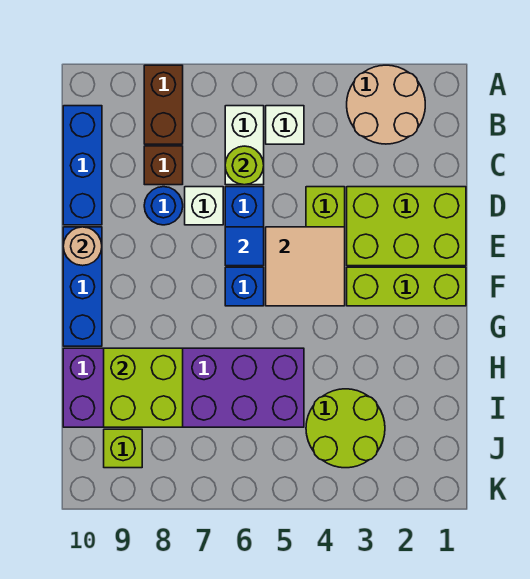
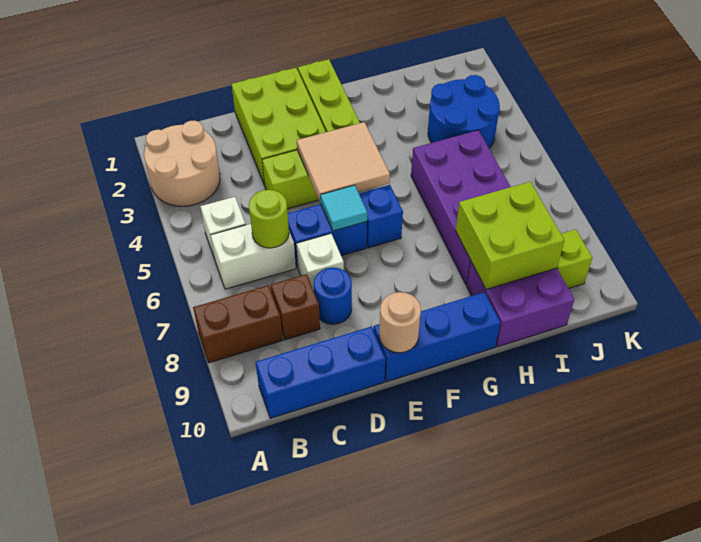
blue tile E6 level 2 -> cyan tile E6 level 2
lime round brick I3:J4 level 1 -> blue round brick I3:J4 level 1

